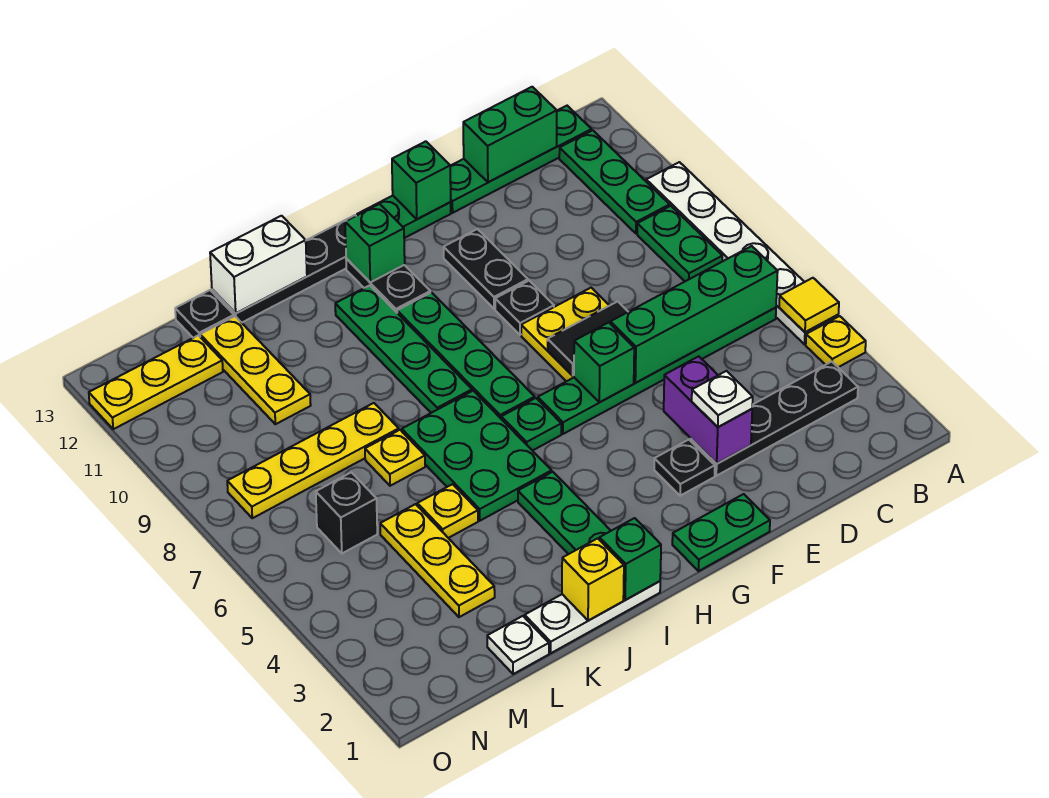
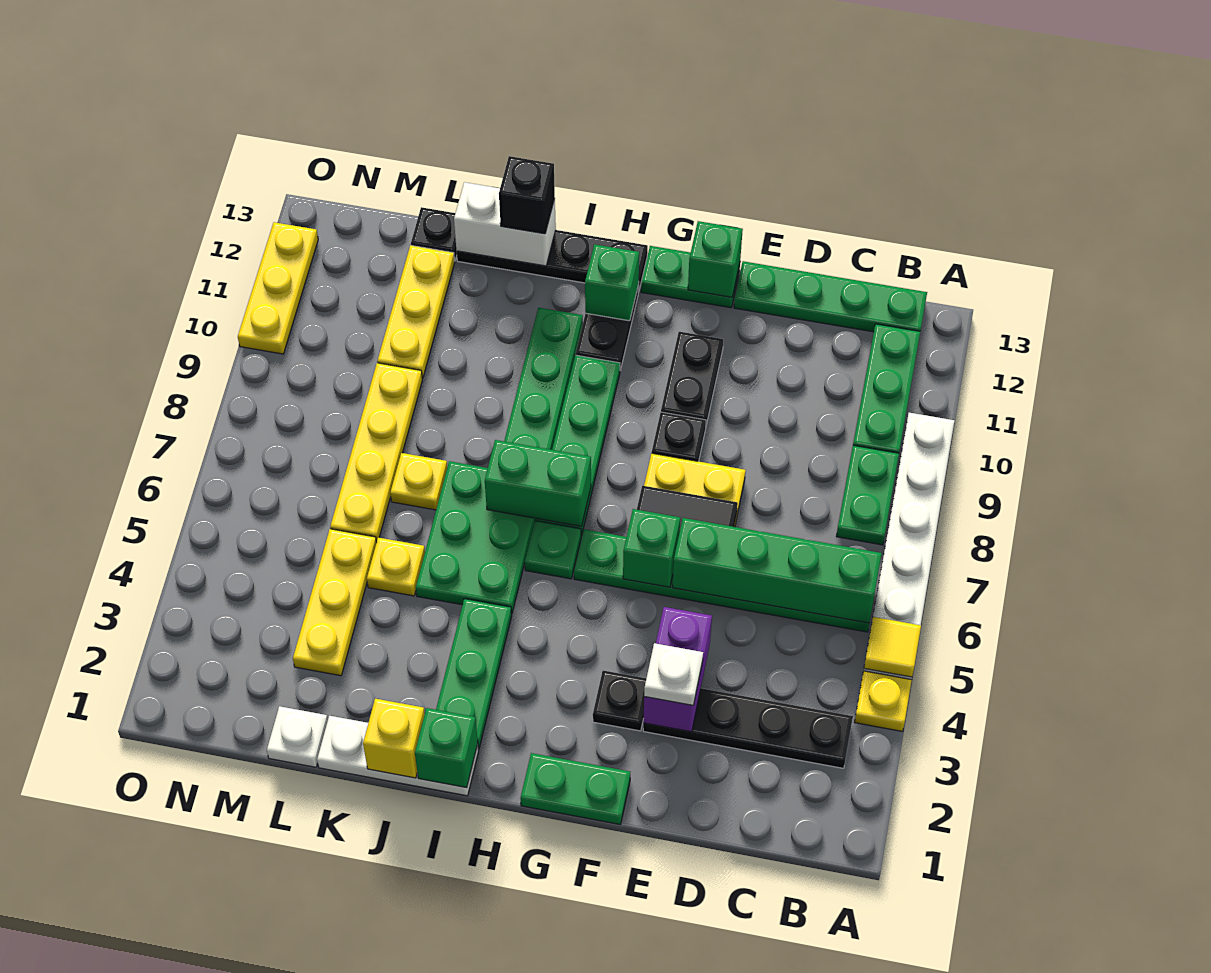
green brick C13:D13 level 2 -> green brick H7:I7 level 2
yellow plate K8:N8 level 1 -> yellow plate L6:L9 level 1
black brick M6 level 1 -> black brick J13 level 3
yellow plate M12:O12 level 1 -> yellow plate O10:O12 level 1

